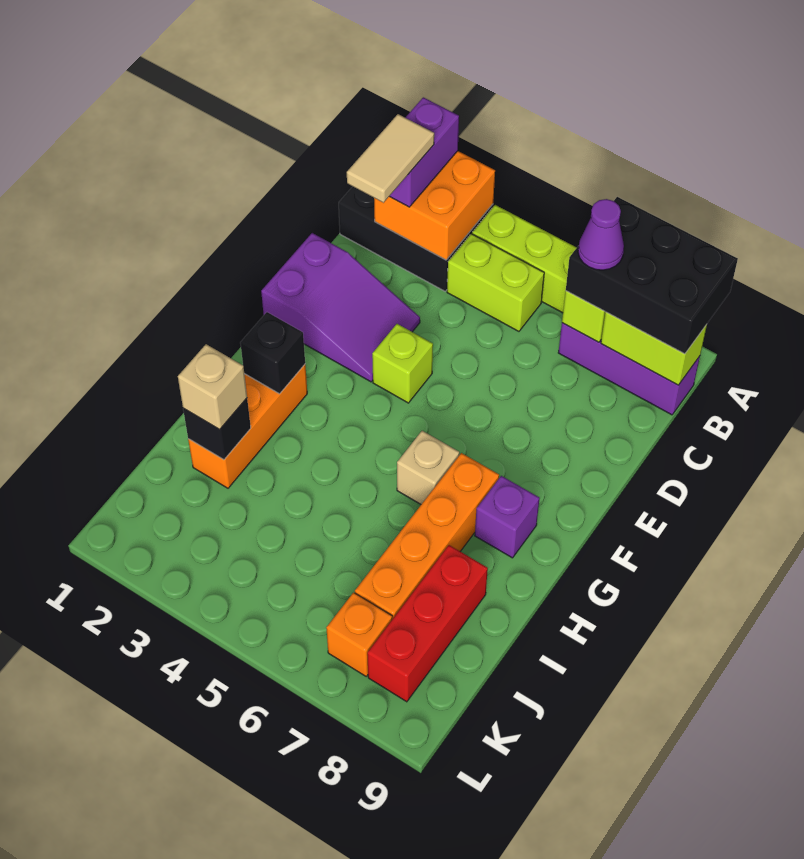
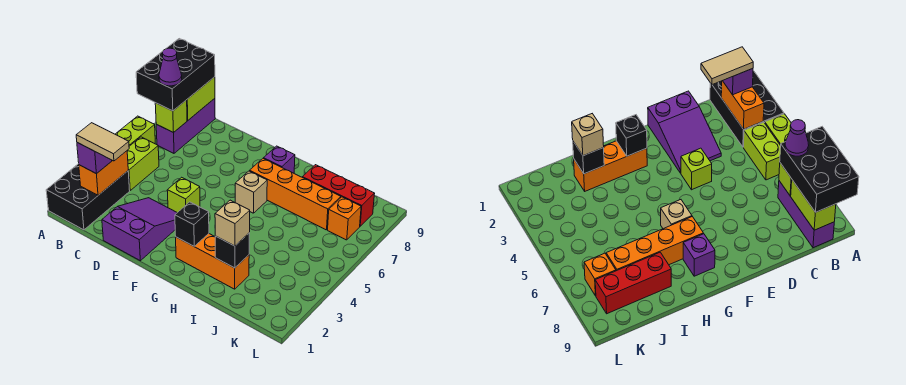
orange brick A2:B3 level 2 -> orange brick B2:B3 level 2
purple brick A2:B2 level 3 -> purple brick B2 level 3

